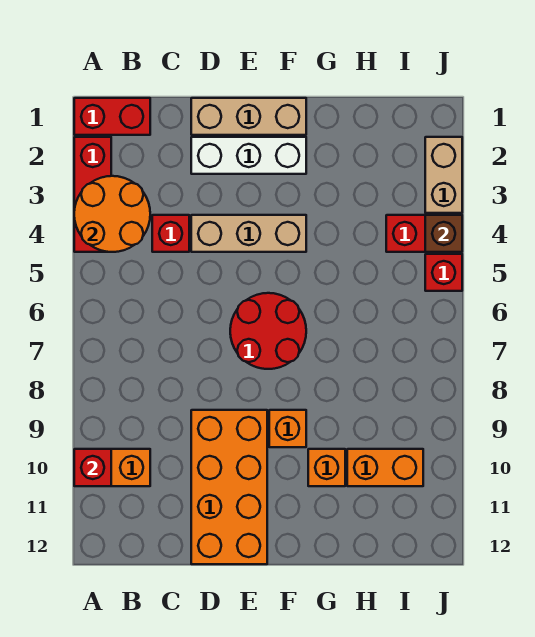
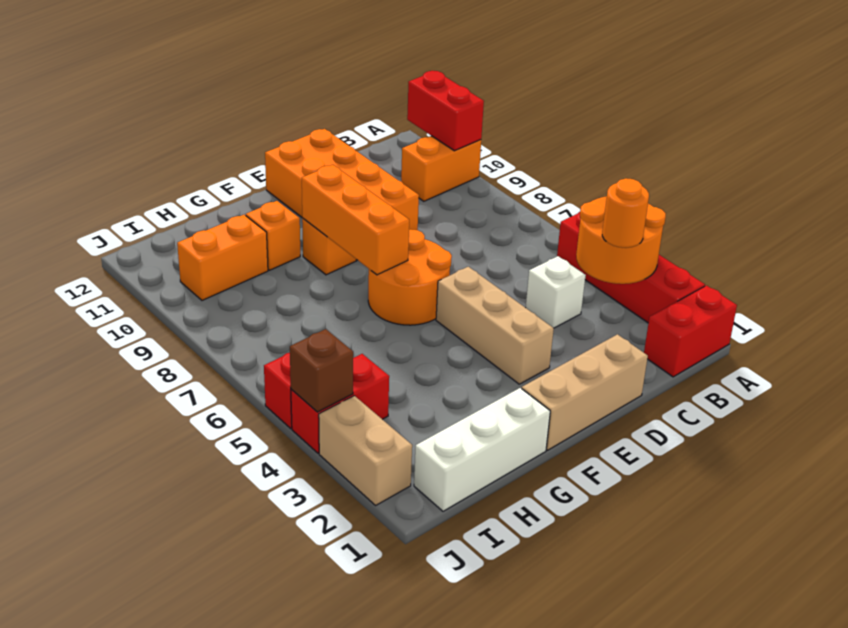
red brick A2:A4 level 1 -> red brick A2:A5 level 1
red brick A10 level 2 -> red brick A10:A11 level 2
none -> orange round brick B3 level 3
red brick C4 level 1 -> white brick C4 level 1
white brick D2:F2 level 1 -> white brick G1:I1 level 1
tan brick D4:F4 level 1 -> tan brick E3:E5 level 1
red round brick E6:F7 level 1 -> orange round brick E6:F7 level 1
none -> orange brick F7:F9 level 2

